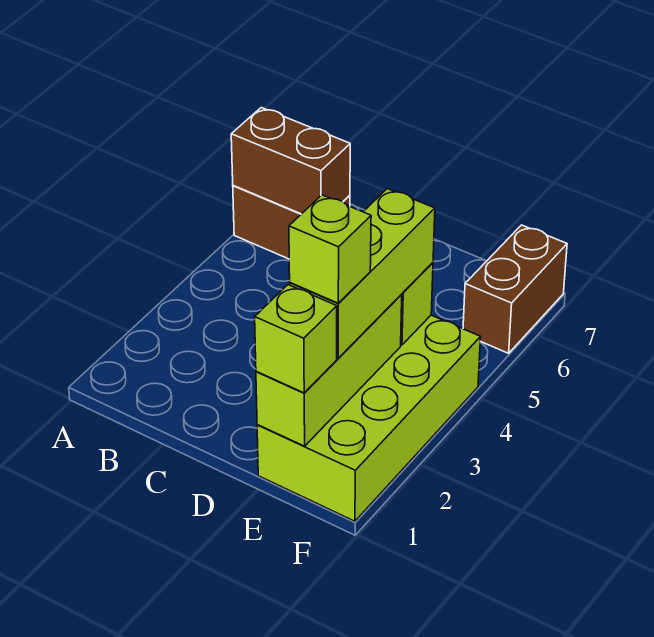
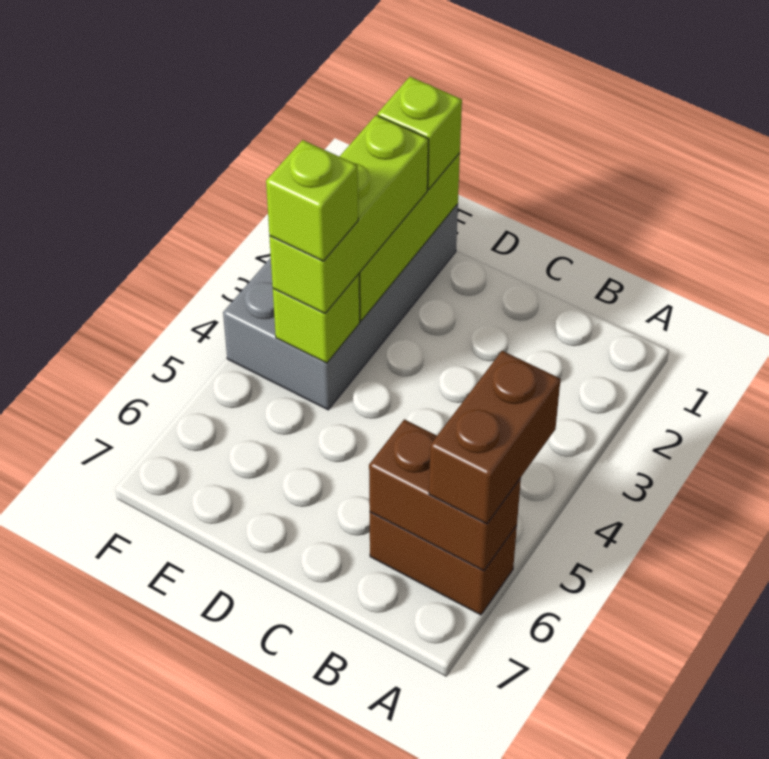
lime brick E1:F4 level 1 -> grey brick E1:F4 level 1
lime brick E2 level 4 -> lime brick E4 level 4
brown brick F6:F7 level 1 -> brown brick A5:A6 level 3

